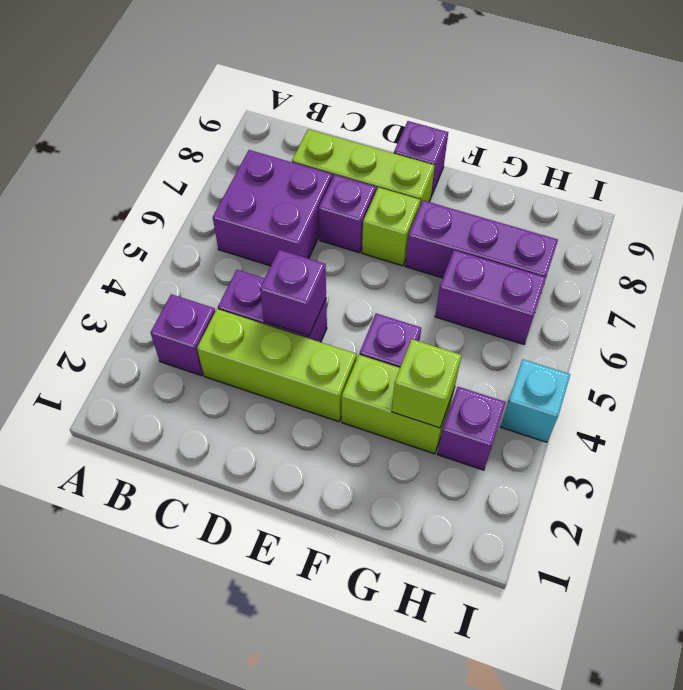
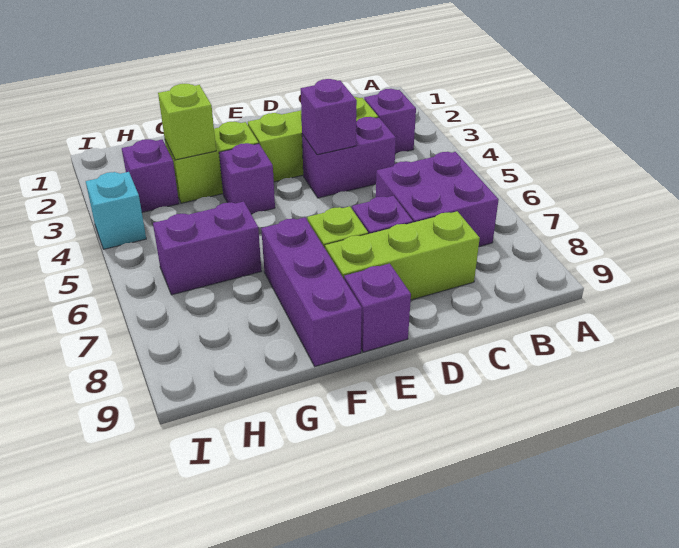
purple brick F7:H7 level 1 -> purple brick F7:F9 level 1

